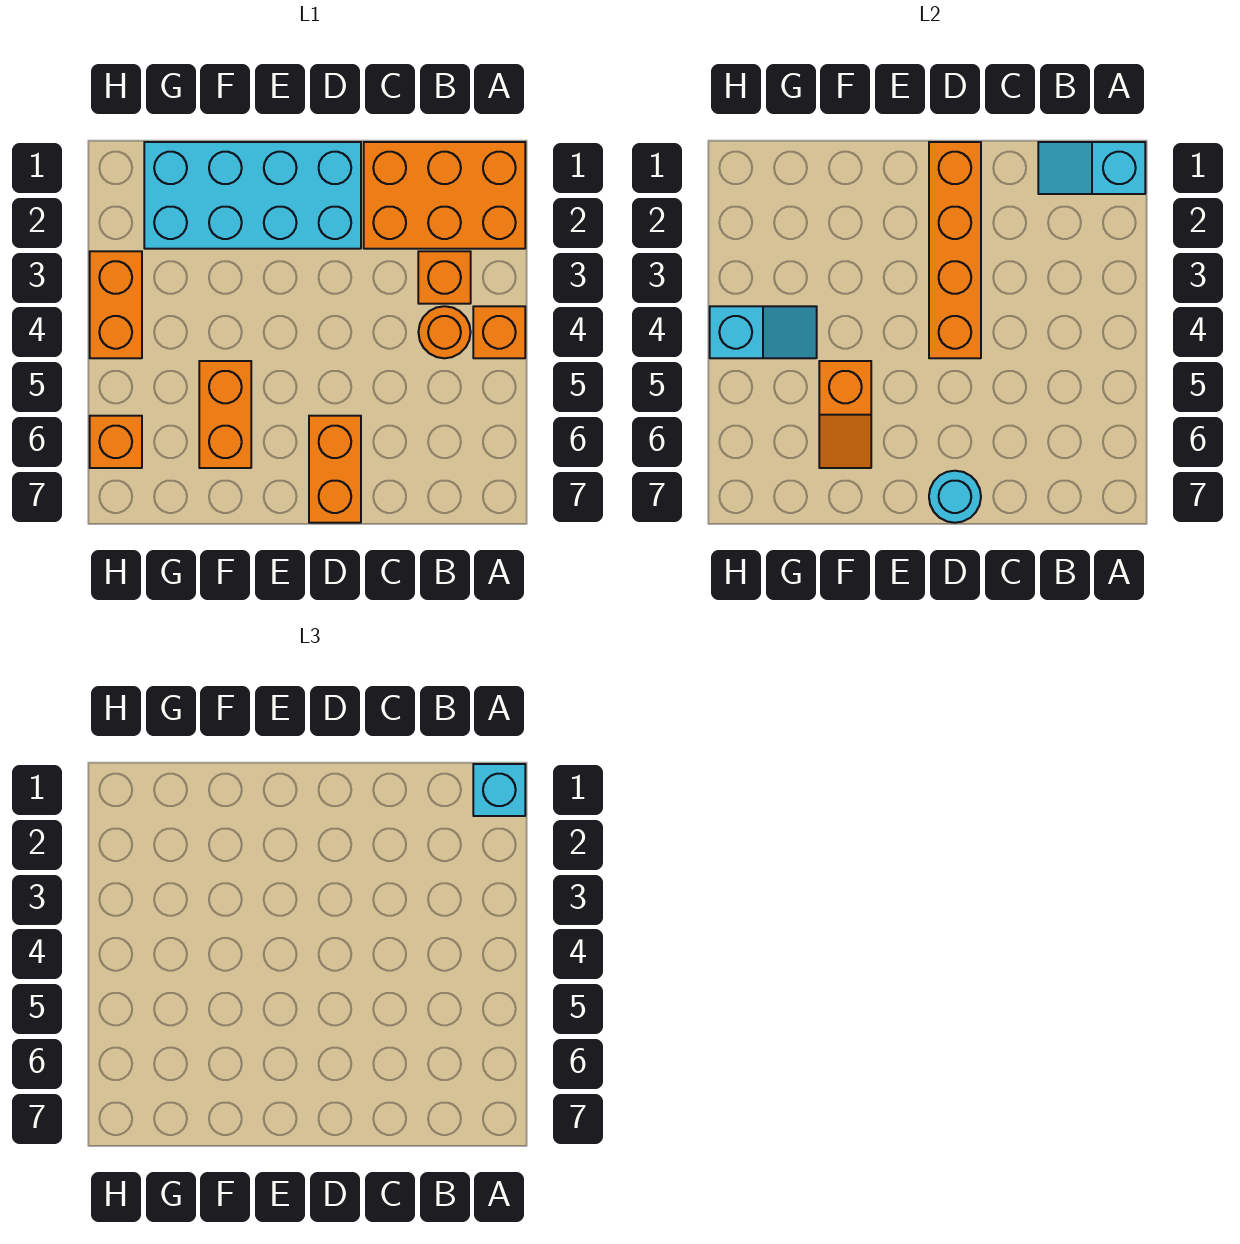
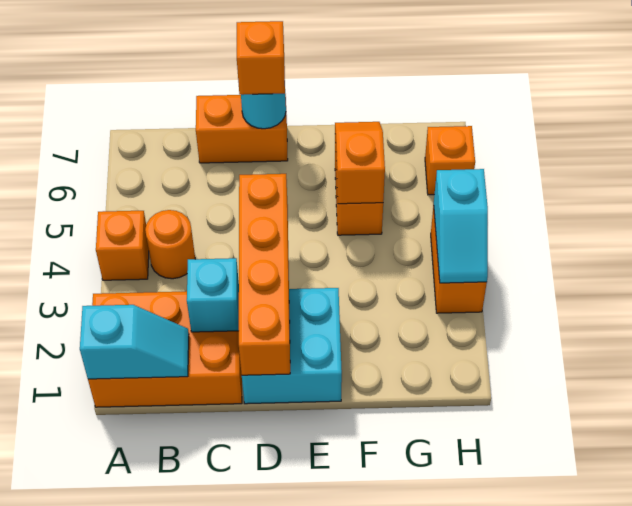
cyan brick A1 level 3 -> cyan brick C2 level 2
orange brick B3 level 1 -> orange brick D7 level 3
cyan brick D1:G2 level 1 -> cyan brick D1:E2 level 1
orange brick D6:D7 level 1 -> orange brick C7:D7 level 1
cyan slope G4:H4 level 2 top H -> cyan slope H3:H4 level 2 top 4

